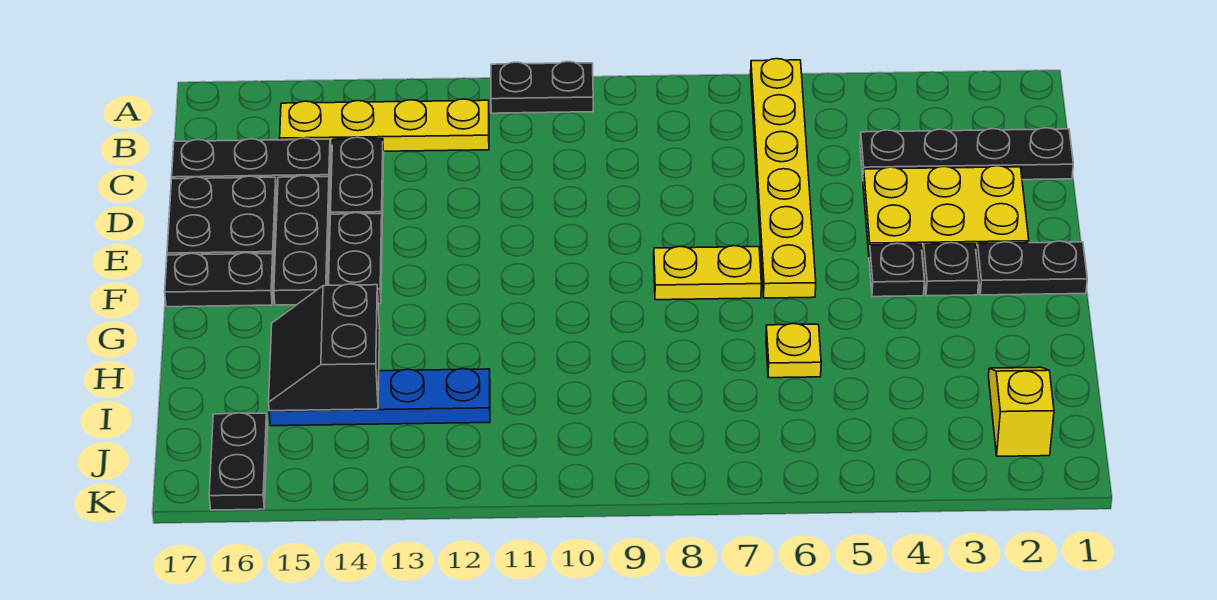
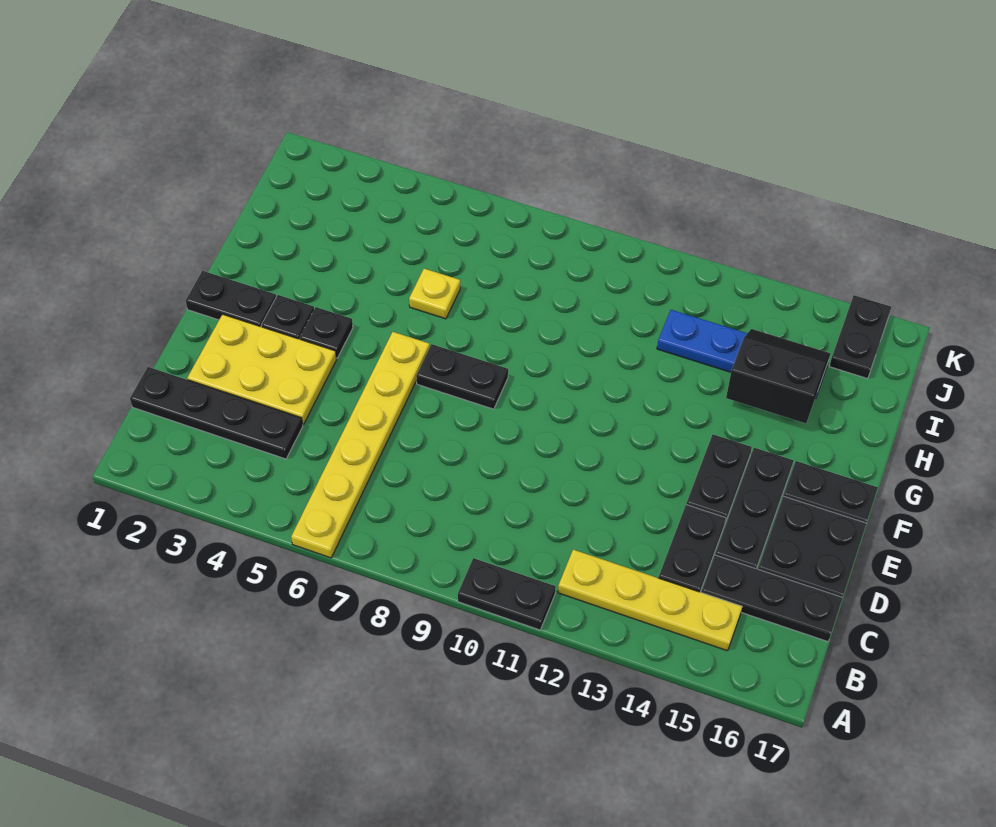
yellow plate F7:F8 level 1 -> black plate F7:F8 level 1
black slope H14:I15 level 2 top 14 -> black slope H14:I15 level 2 top H
yellow slope I2:J2 level 1 top J -> none

